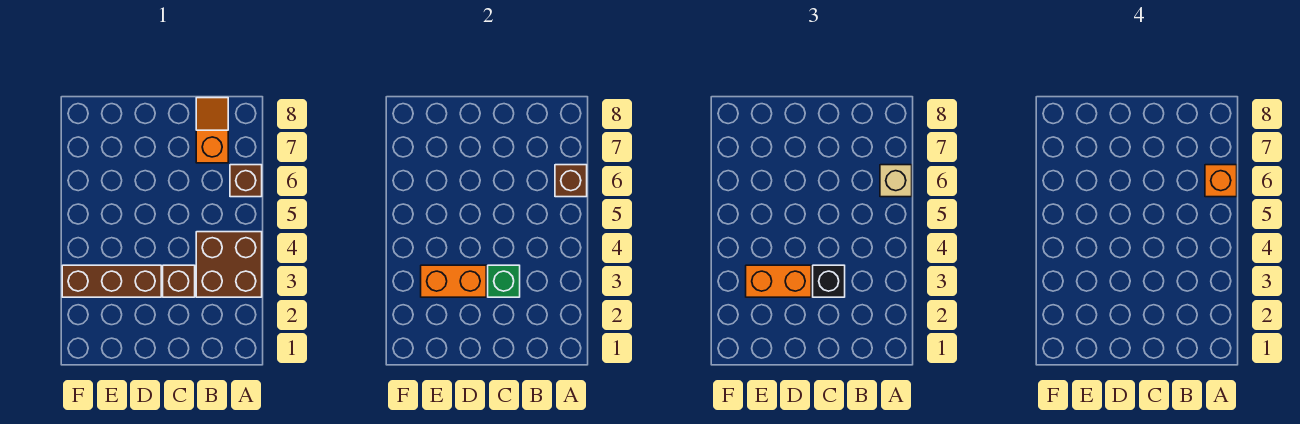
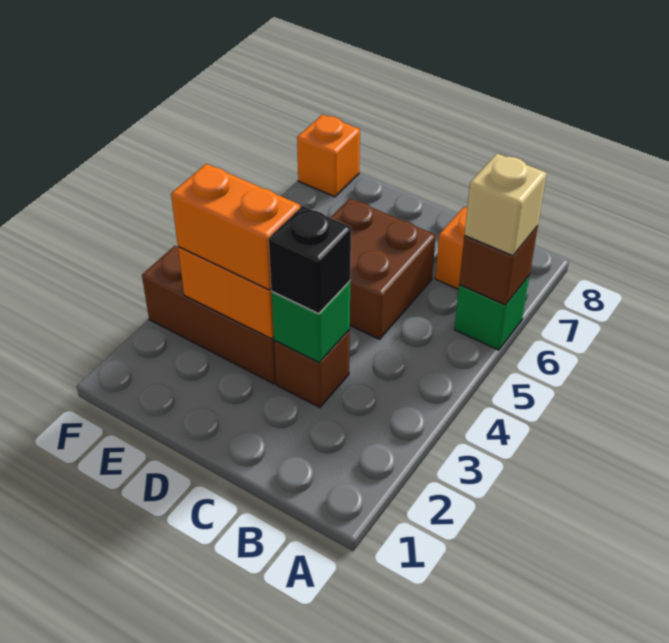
brown brick A3:B4 level 1 -> brown brick C5:D6 level 1
brown brick A6 level 1 -> green brick A6 level 1
orange brick A6 level 4 -> orange brick F8 level 1

